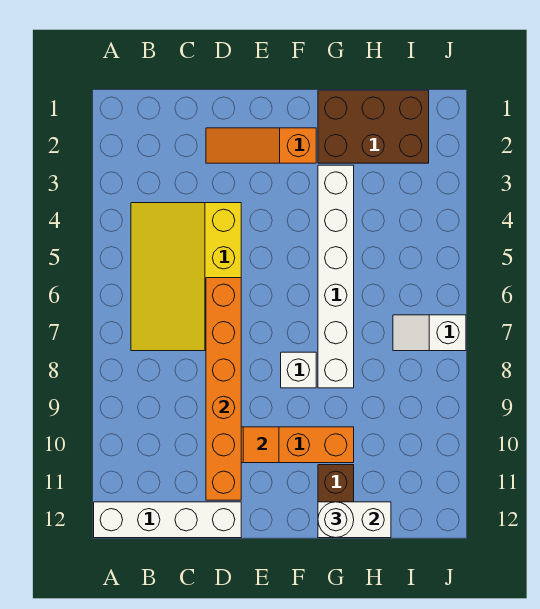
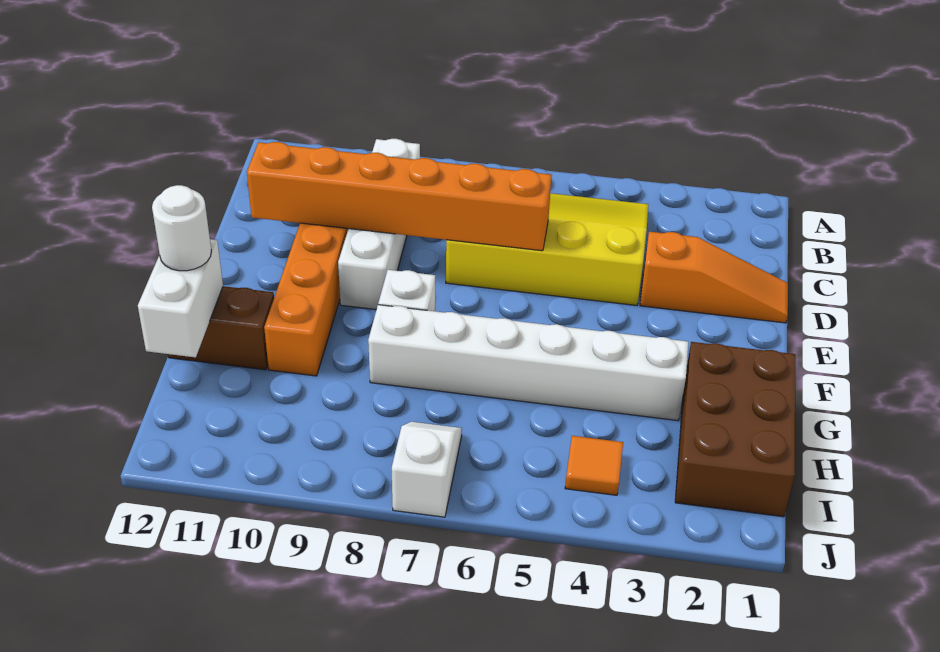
white brick A12:D12 level 1 -> white brick B9:E9 level 1
orange slope D2:F2 level 1 top F -> orange slope D1:D3 level 1 top 3
orange tile E10 level 2 -> orange tile I4 level 1

